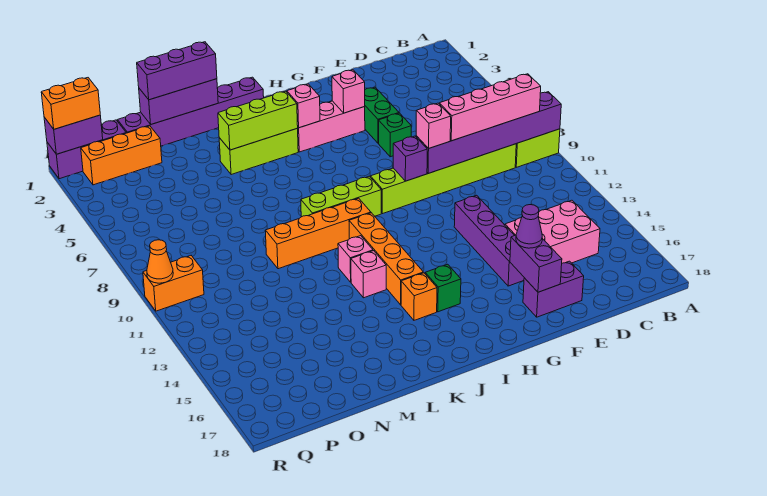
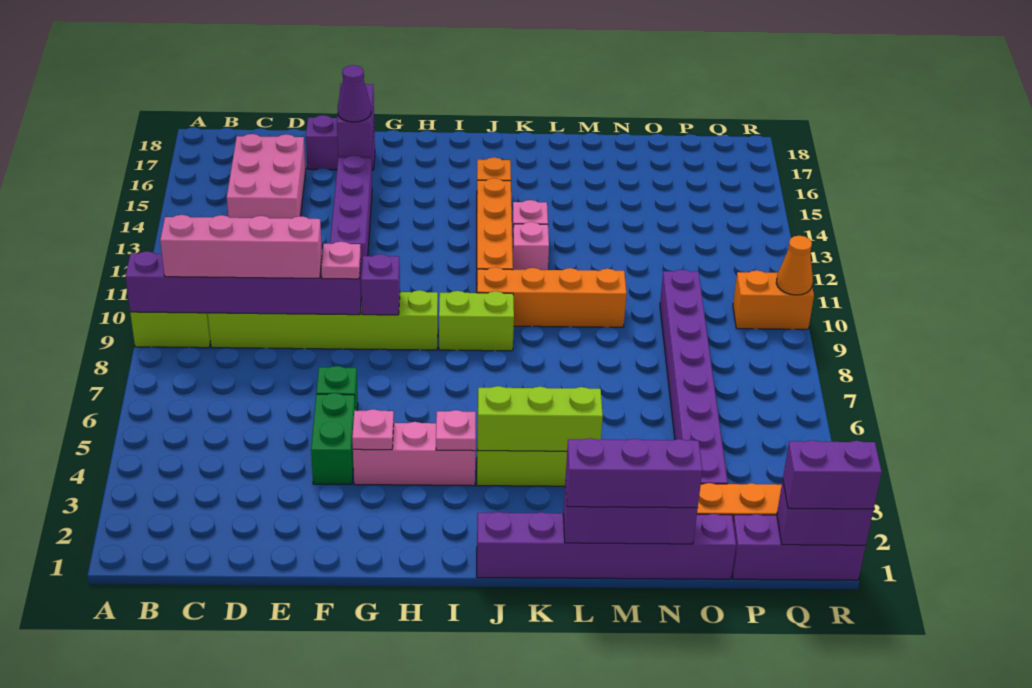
pink brick C14:E15 level 1 -> pink brick C14:D16 level 1
pink brick F9 level 3 -> pink plate F9 level 3
pink brick G4 level 2 -> pink plate G4 level 2
pink brick I4 level 2 -> pink plate I4 level 2
lime brick I9:K9 level 1 -> lime brick I9:J9 level 1
green brick I15 level 1 -> none
none -> purple brick O3:O10 level 1
orange brick Q1:R1 level 3 -> purple brick Q1:R1 level 3

